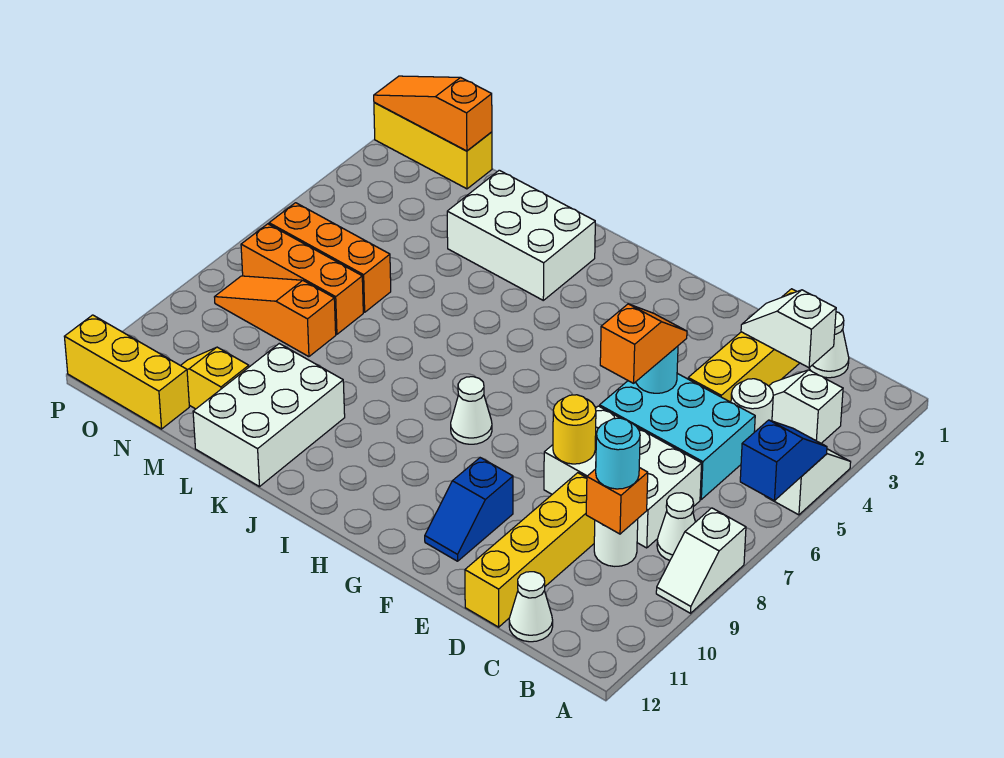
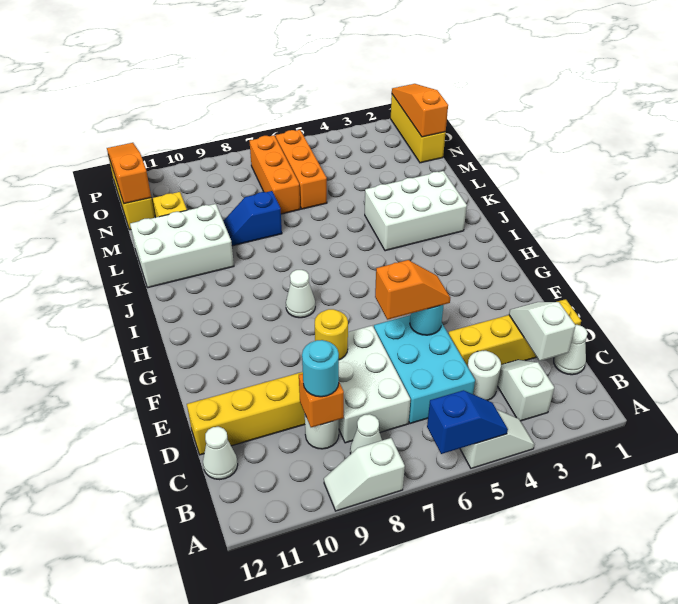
blue slope F10:F11 level 1 top 10 -> blue slope L8:L9 level 1 top 8
white brick J2:L3 level 1 -> white brick J2:K4 level 1
orange slope M8:O8 level 1 top M -> orange slope N12:P12 level 2 top N

